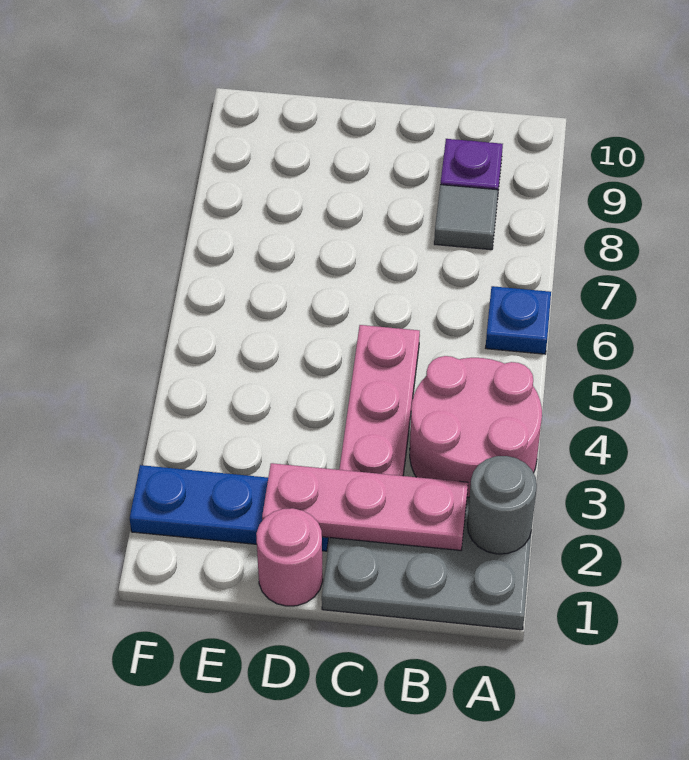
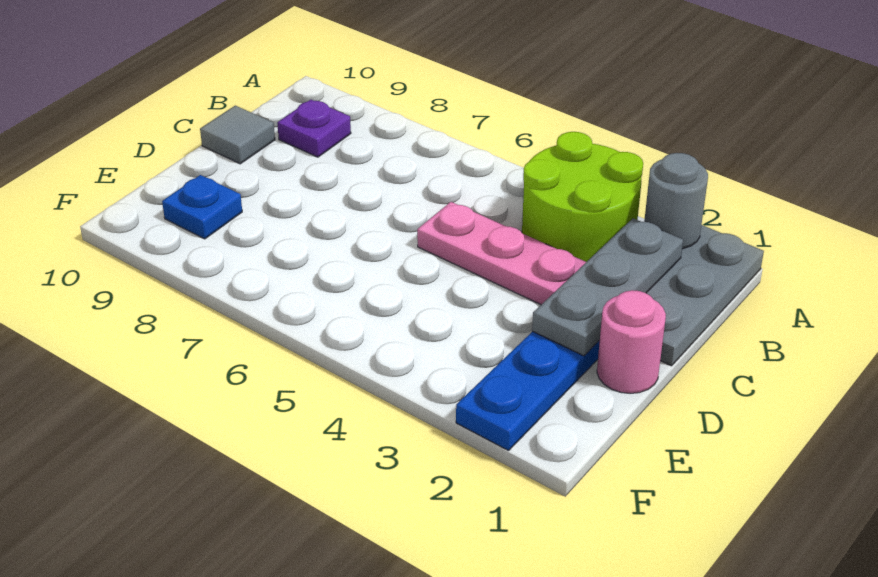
pink round brick A3:B4 level 1 -> lime round brick A3:B4 level 1
blue plate A6 level 1 -> blue plate E9 level 1
pink plate B2:D2 level 2 -> grey plate B2:D2 level 2
grey tile B8 level 1 -> grey tile C10 level 1

